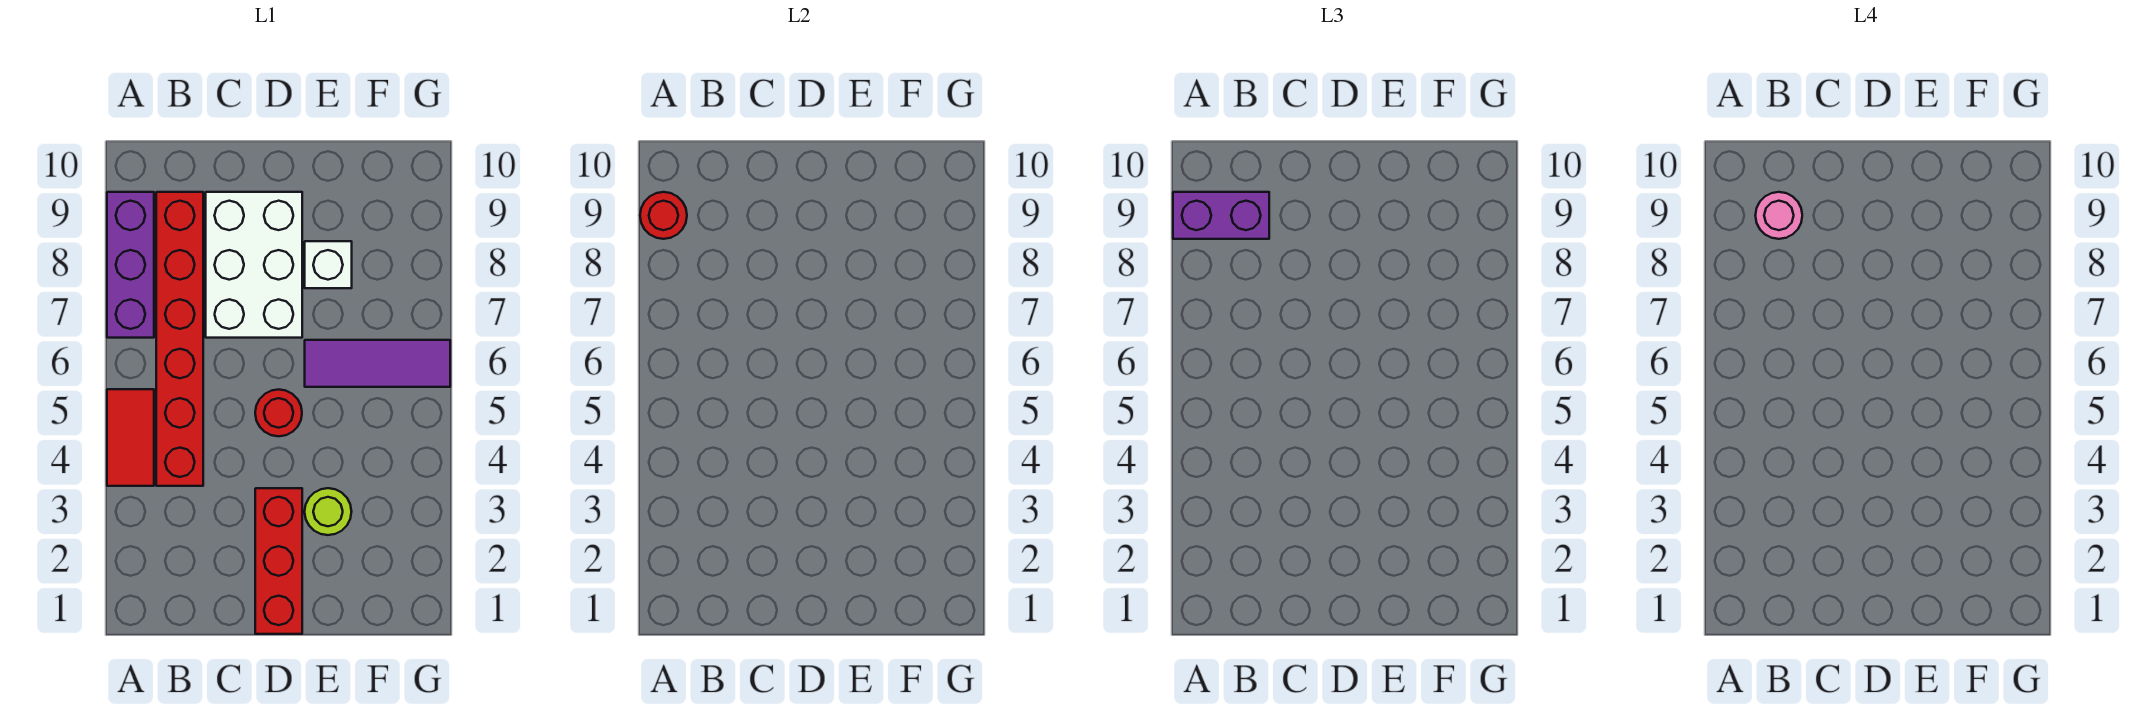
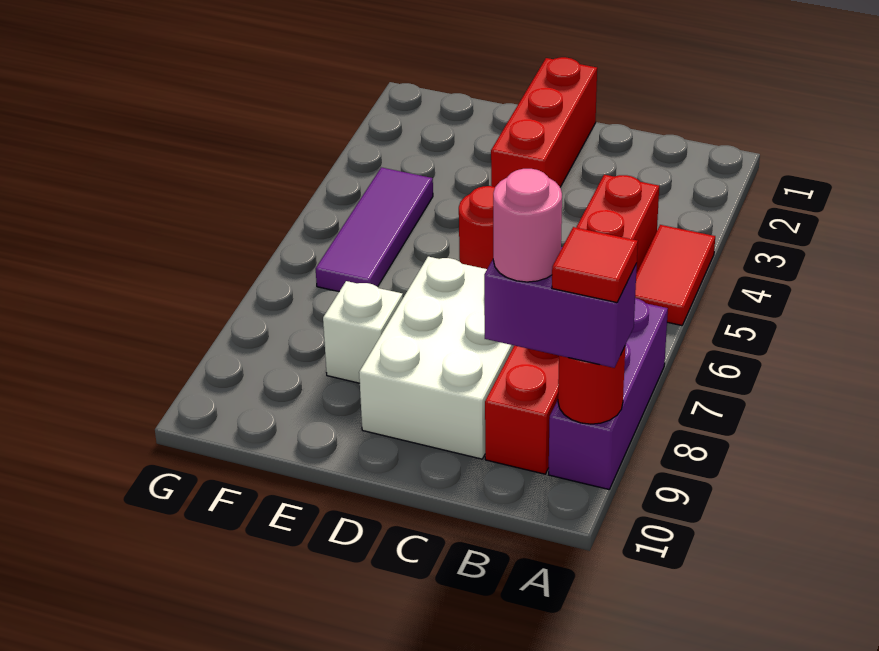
none -> red tile A9 level 4
lime round brick E3 level 1 -> none
purple tile E6:G6 level 1 -> purple tile F4:F6 level 1

